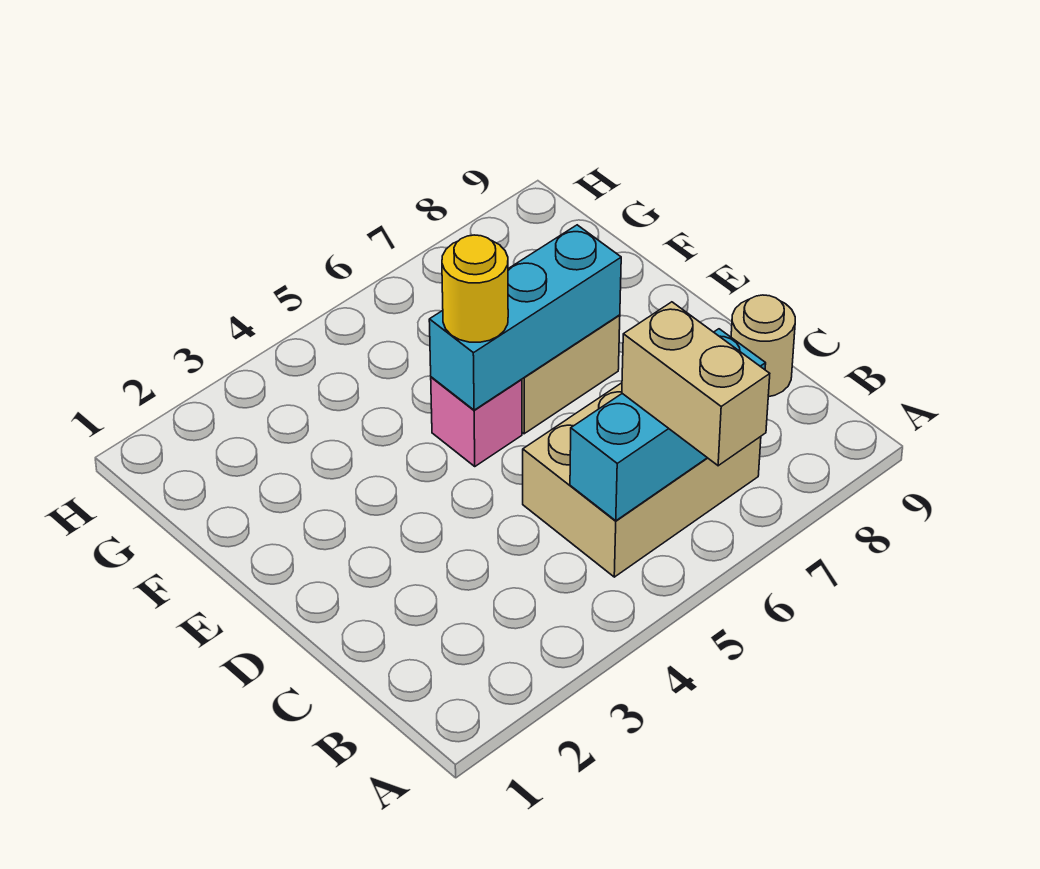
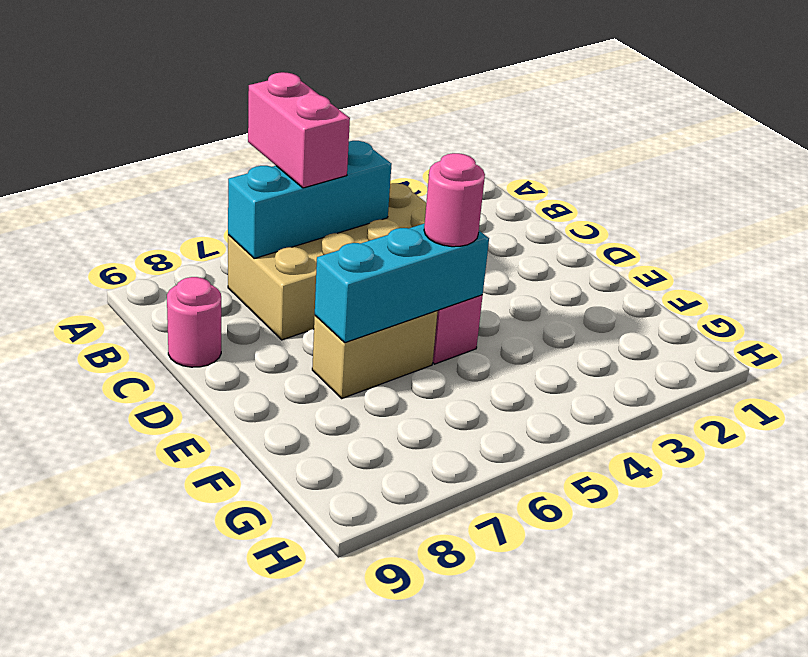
tan brick A6:B6 level 3 -> pink brick A6:B6 level 3
tan brick B5:C7 level 1 -> tan brick B4:C7 level 1
tan round brick C9 level 1 -> pink round brick C9 level 1
yellow round brick E5 level 3 -> pink round brick E5 level 3

